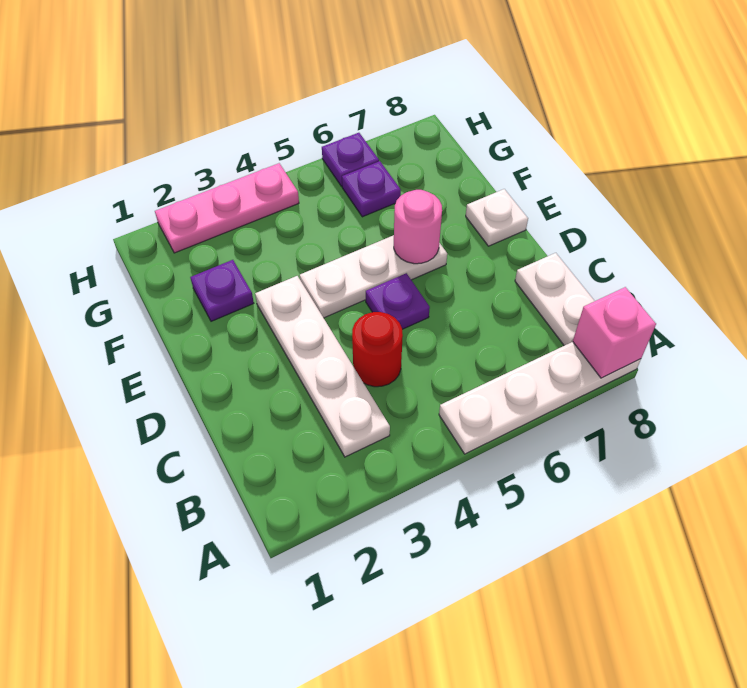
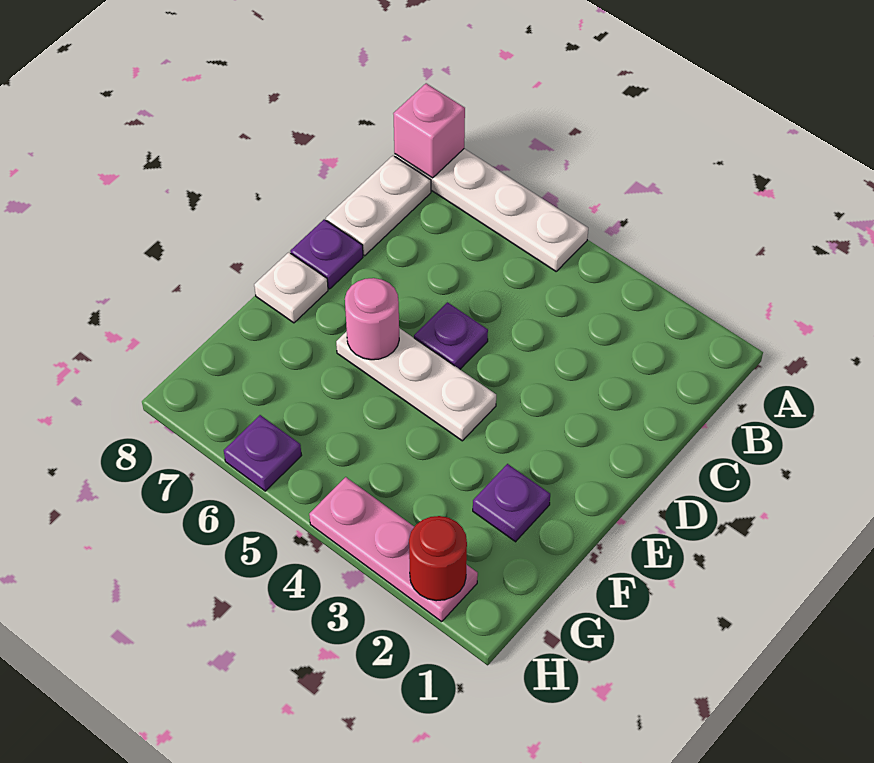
white plate B3:E3 level 1 -> none
red round brick C4 level 1 -> red round brick H2 level 2
purple plate G6 level 1 -> purple plate D8 level 1

